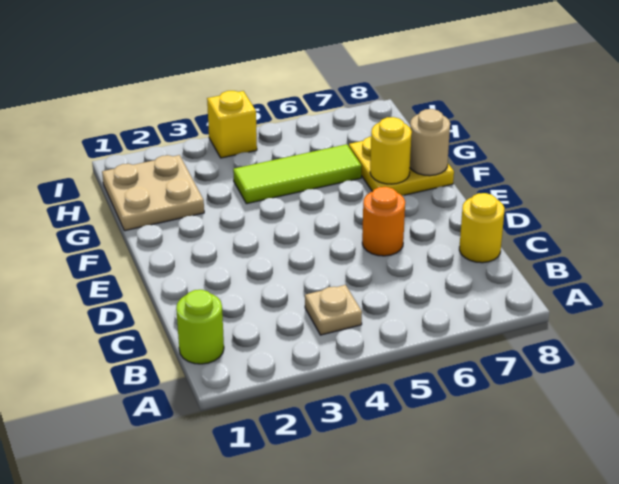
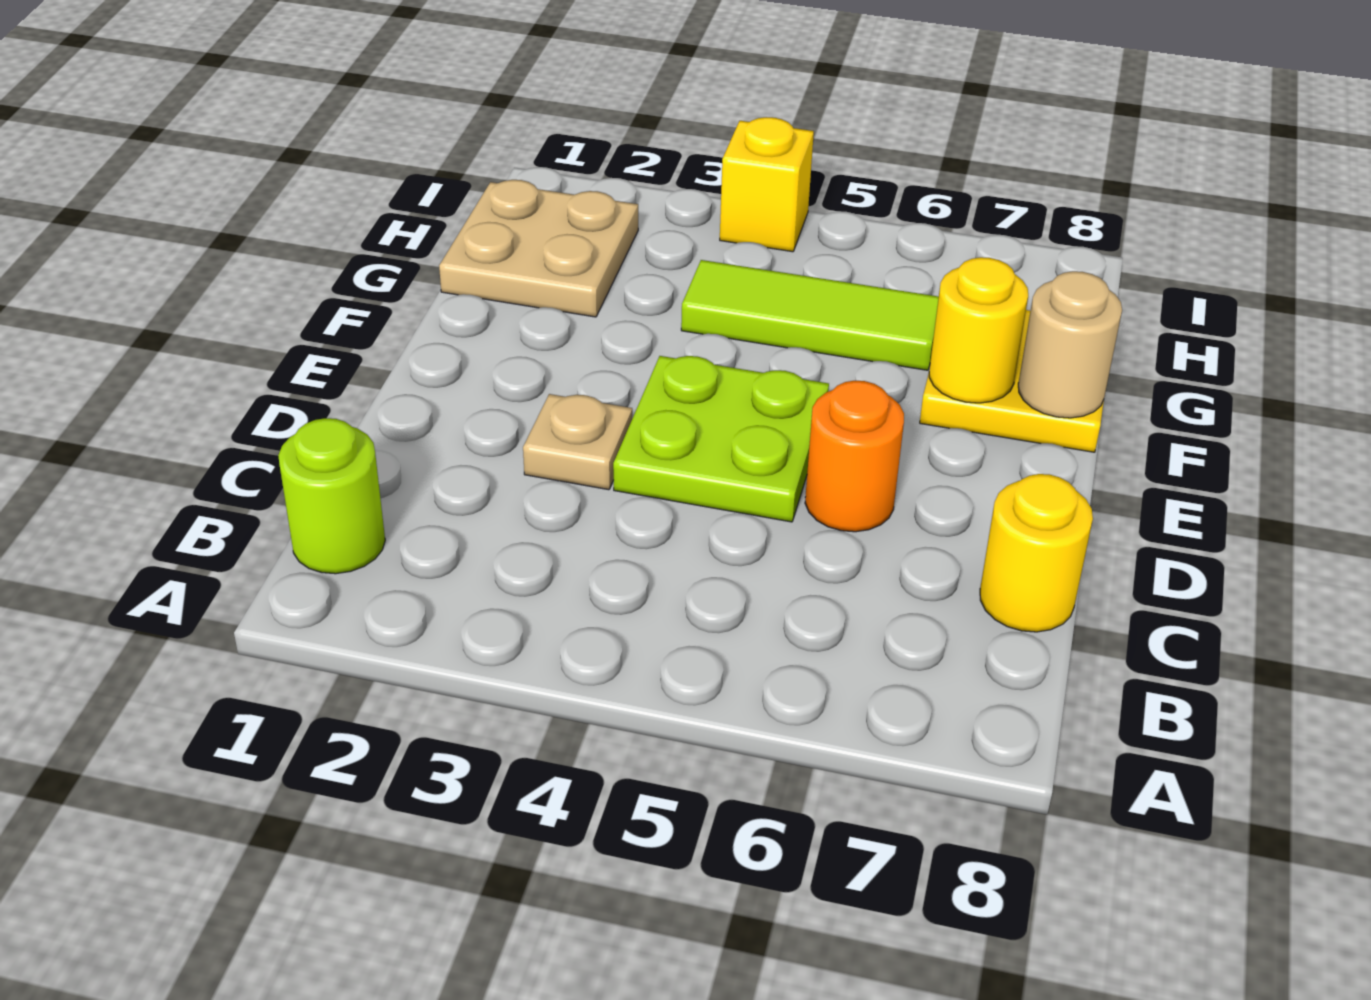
tan plate B4 level 1 -> tan plate D3 level 1
none -> lime plate D4:E5 level 1

